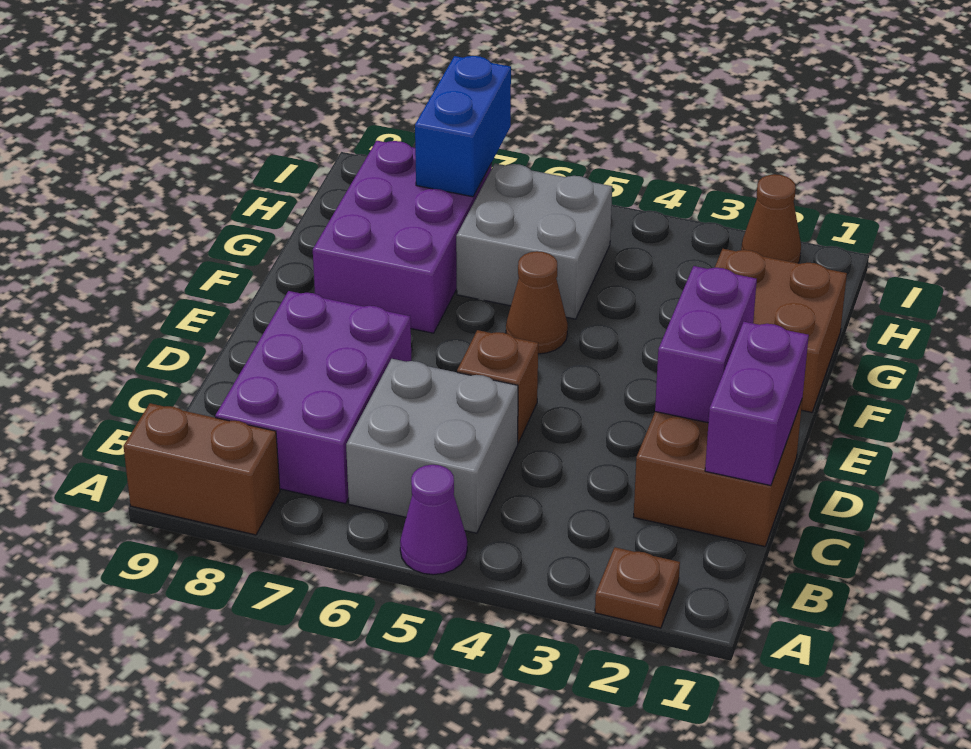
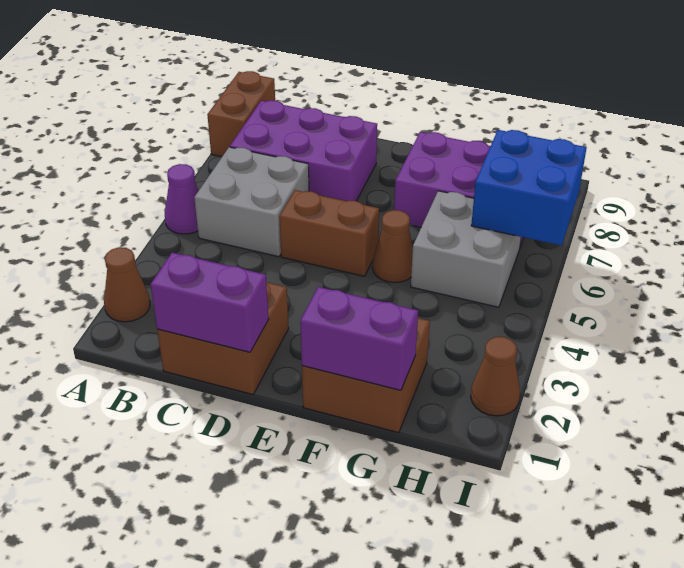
brown plate A2 level 1 -> brown cone A2 level 1
purple brick D2:E2 level 2 -> purple brick F1:G1 level 2
brown brick D5 level 1 -> brown brick D5:E5 level 1
blue brick H7:I7 level 2 -> blue brick H6:I7 level 2

